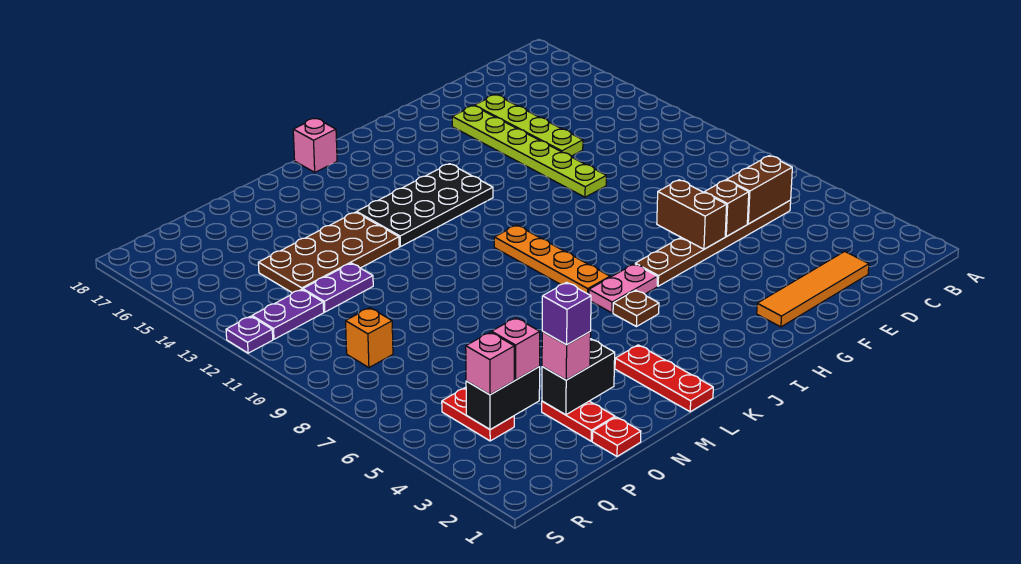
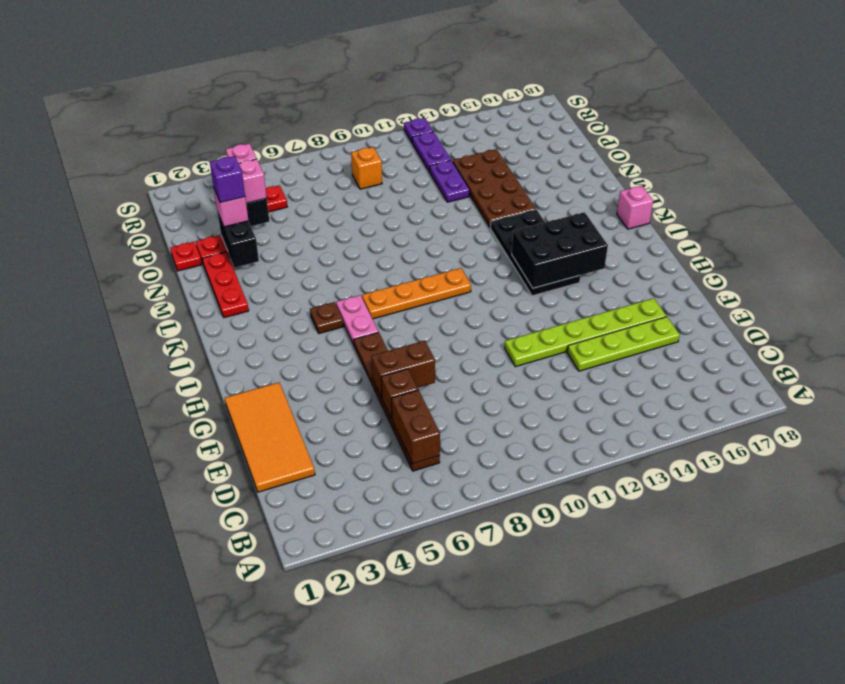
orange tile D2:G2 level 1 -> orange tile D1:G2 level 1
none -> black brick I13:J15 level 2
red plate L1:L3 level 1 -> red plate L2:N2 level 1

